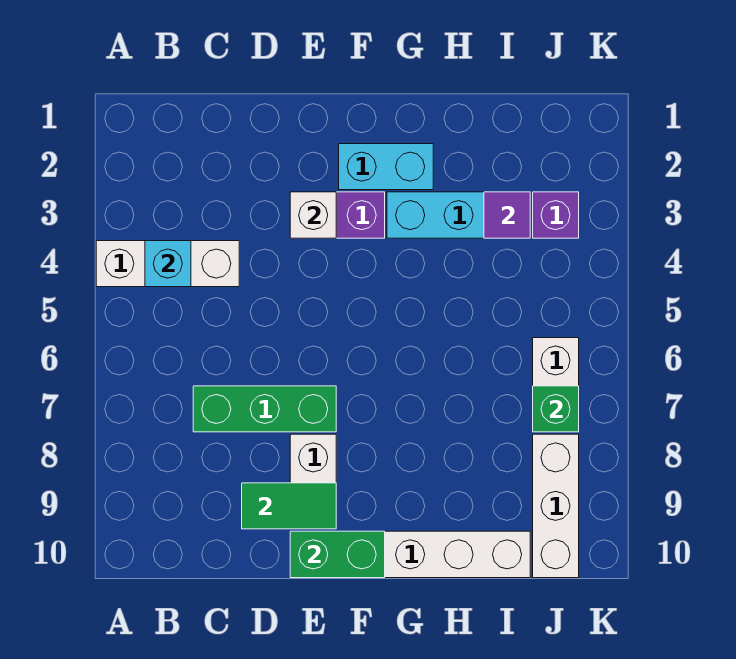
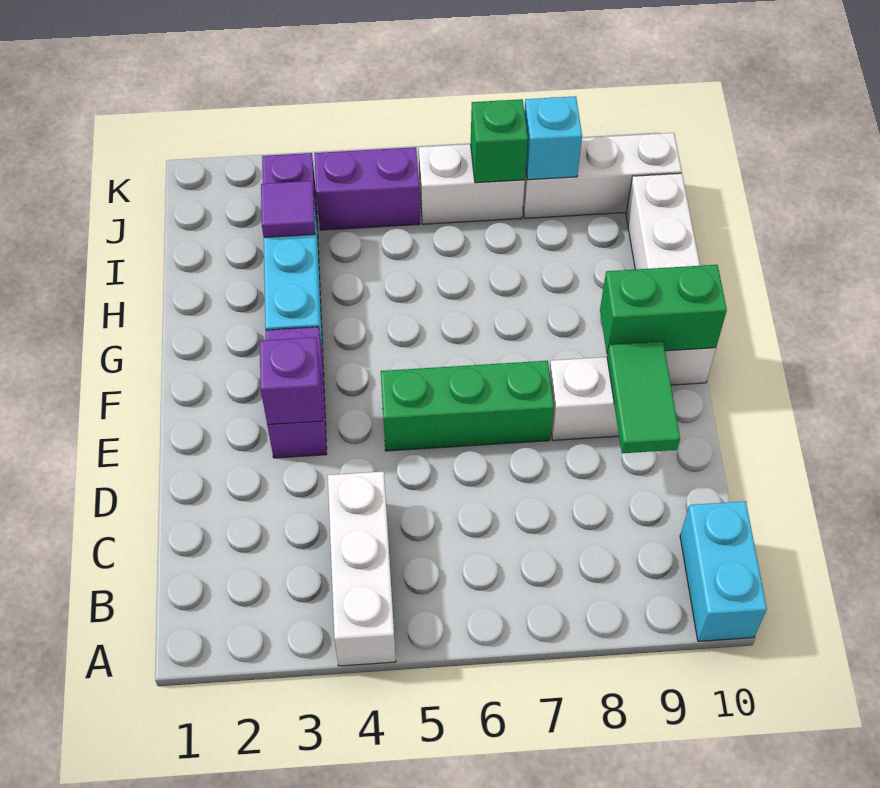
cyan brick B4 level 2 -> cyan brick J8 level 2
green brick C7:E7 level 1 -> green brick E5:E7 level 1
white brick E3 level 2 -> purple brick E3 level 2
green brick E10:F10 level 2 -> green brick F9:F10 level 2
cyan brick F2:G2 level 1 -> cyan brick A10:B10 level 1
none -> purple brick J4:J5 level 1

